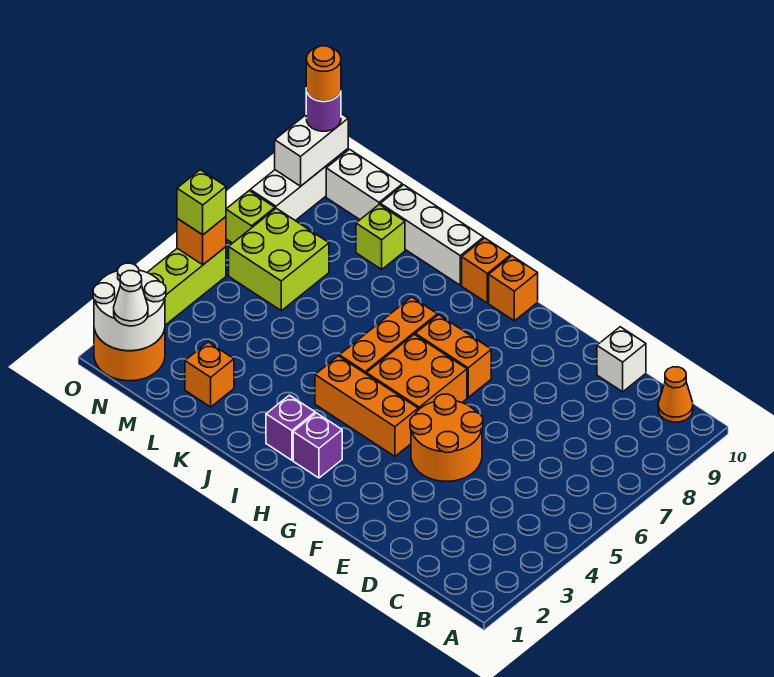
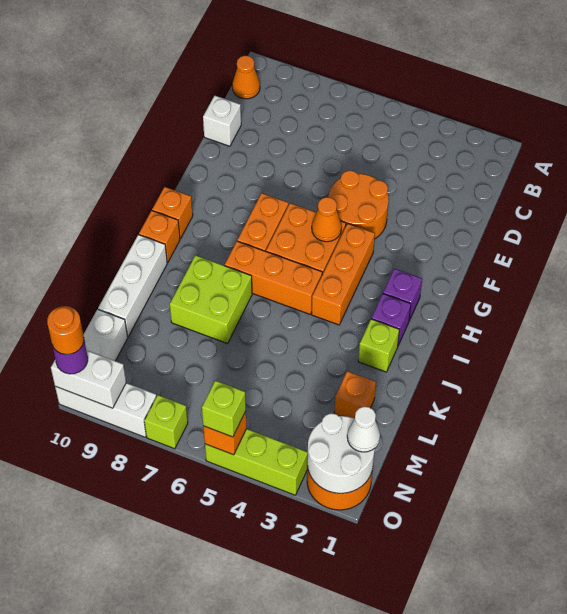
none -> orange cone G5 level 2
lime brick L9 level 1 -> lime brick J2 level 1
lime brick M6:N7 level 1 -> lime brick J7:K8 level 1

